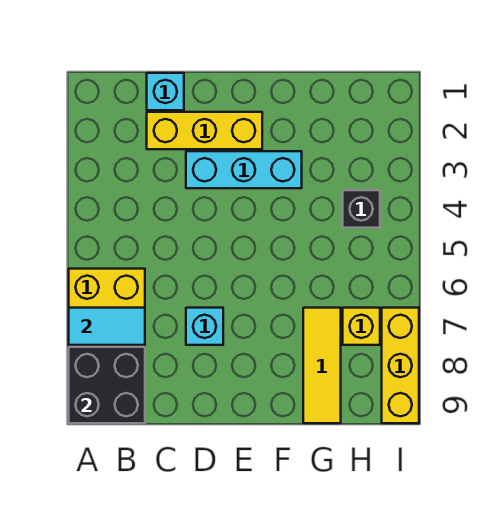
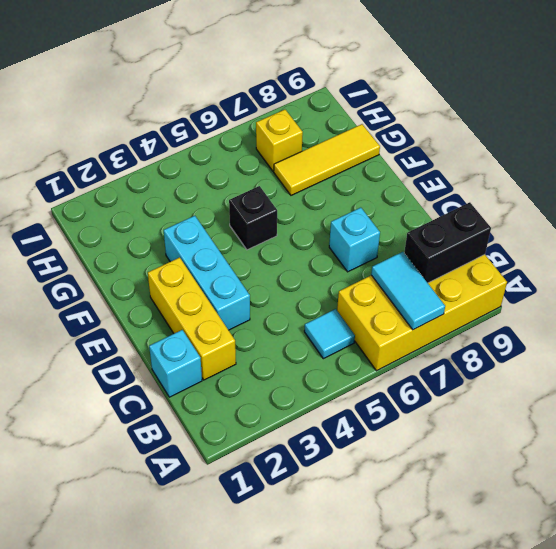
black brick A8:B9 level 2 -> black brick B8:B9 level 2
none -> cyan tile B5 level 1
black brick H4 level 1 -> black brick F5 level 1
yellow brick I7:I9 level 1 -> none

